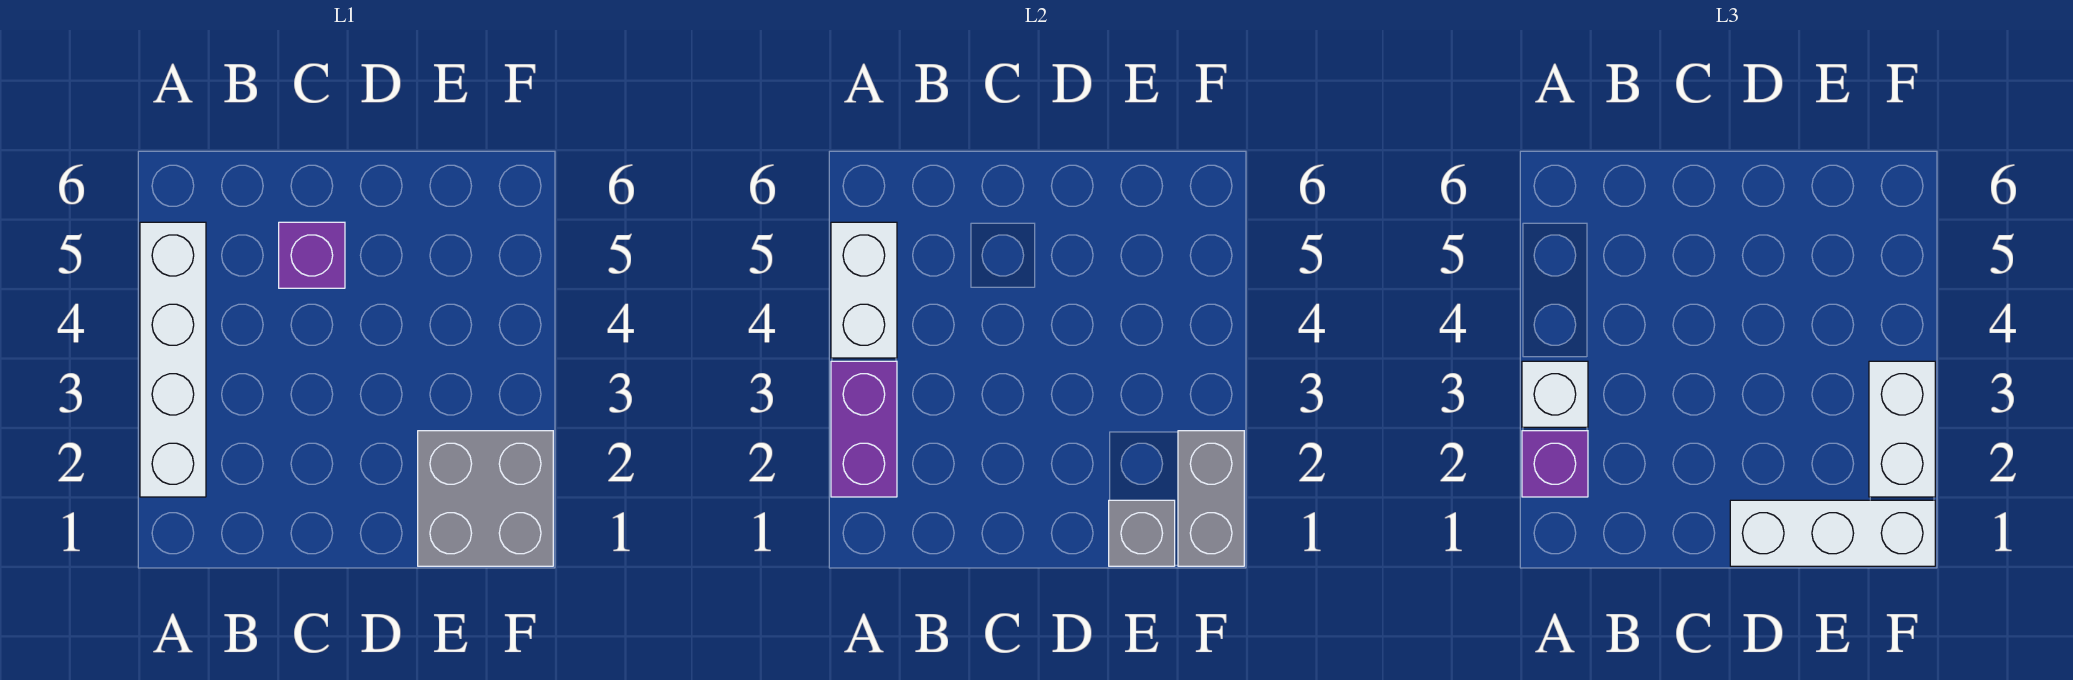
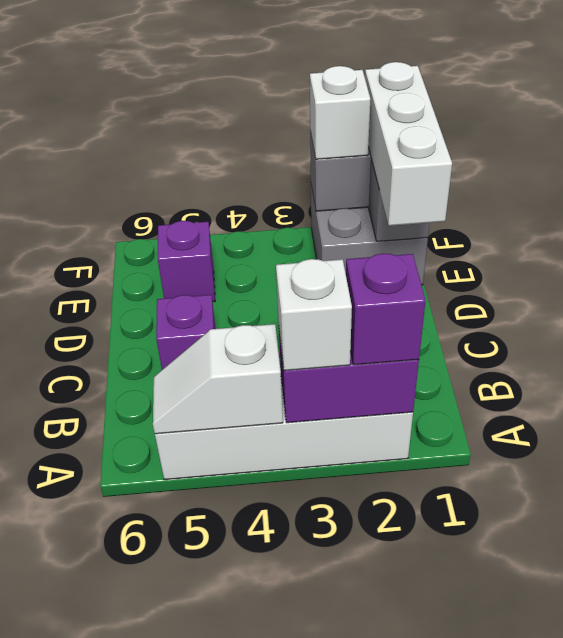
white brick A4:A5 level 2 -> white slope A4:A5 level 2 top 4
none -> purple brick E5 level 1
white brick F2:F3 level 3 -> white brick F2 level 3

